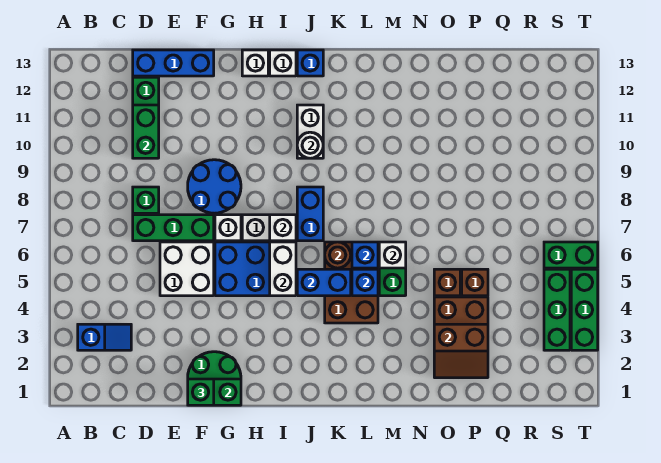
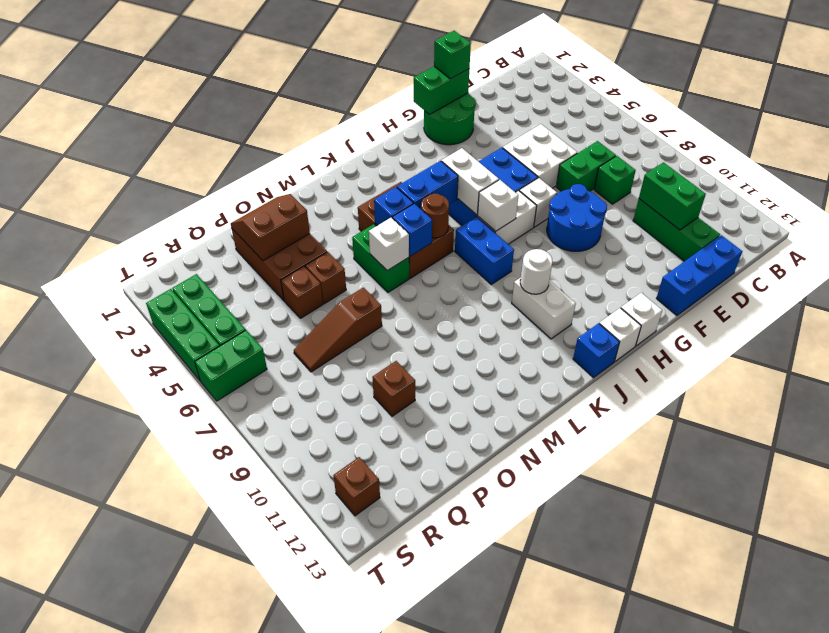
blue slope B3:C3 level 1 top B -> none
green brick D7:F7 level 1 -> green brick D7:E7 level 1
none -> brown slope O7:Q7 level 1 top O
none -> brown brick P10 level 1
none -> brown brick S12 level 1

